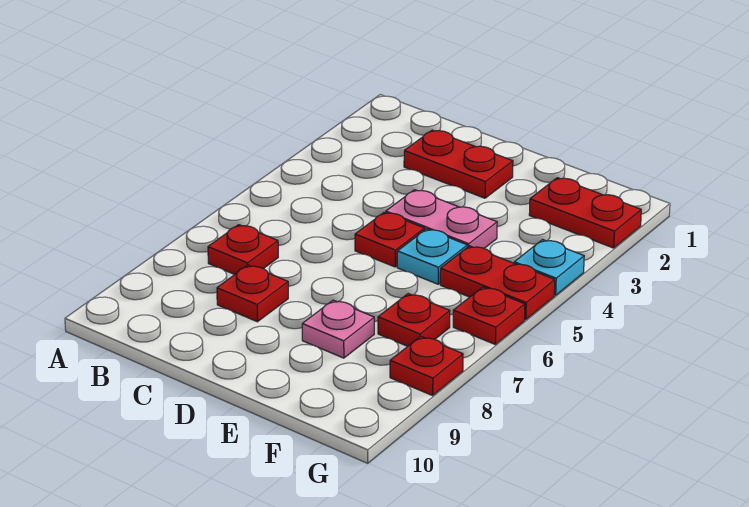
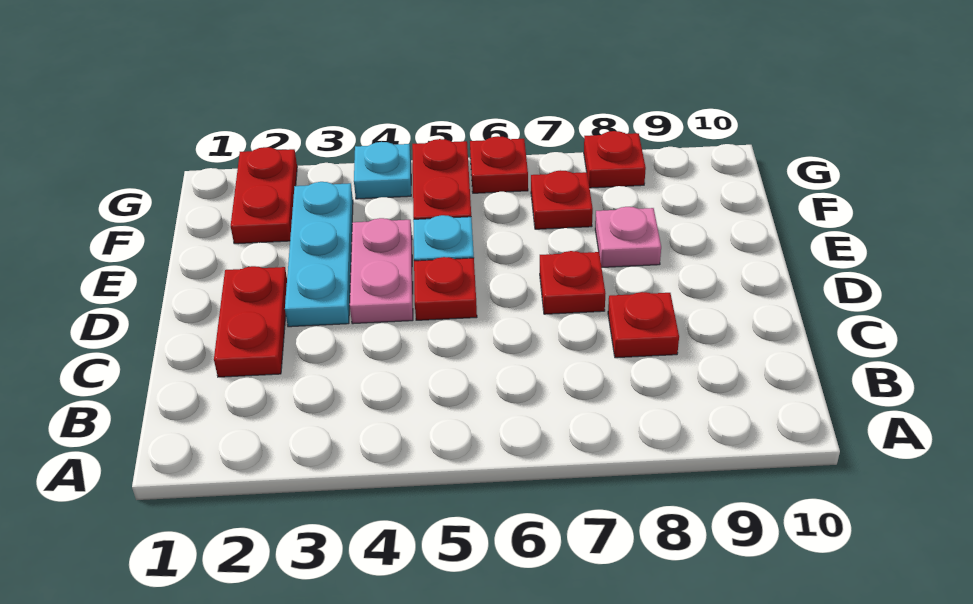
red plate B7 level 1 -> red plate D7 level 1
none -> cyan plate D3:F3 level 1

